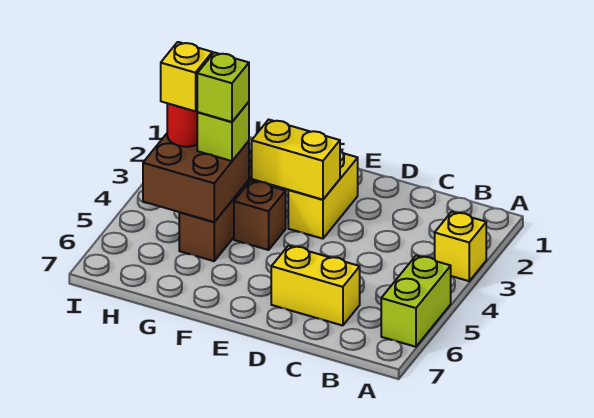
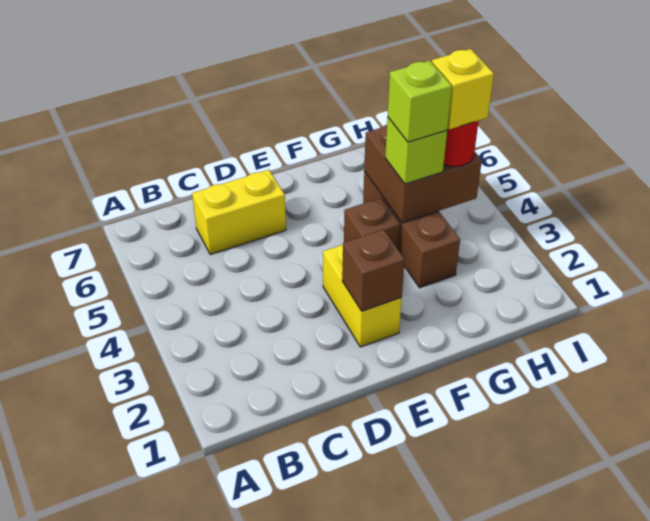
yellow brick A3 level 1 -> none
lime brick A5:A6 level 1 -> none
none -> brown brick E2 level 2
yellow brick E3:F3 level 2 -> none

